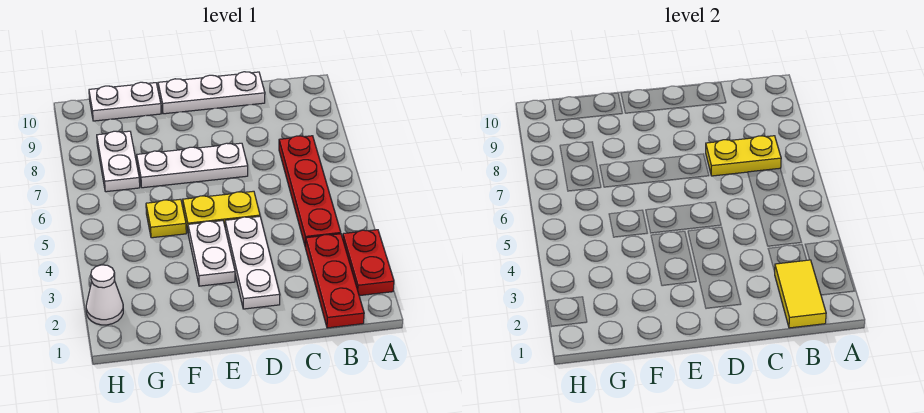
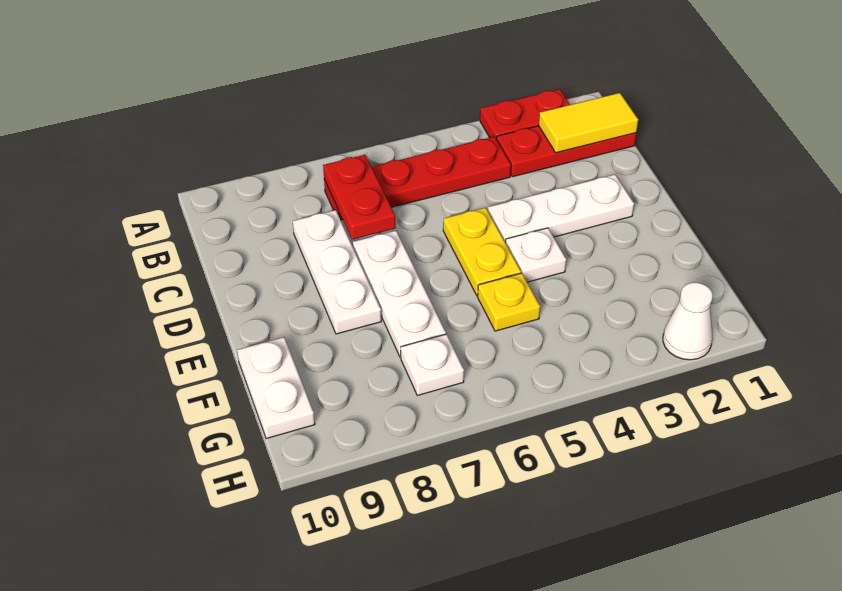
yellow plate B7:C7 level 2 -> red plate B7:C7 level 2
white plate C10:E10 level 1 -> white plate C8:E8 level 1
white plate E3:E4 level 1 -> white plate E4 level 1
white plate G7:G8 level 1 -> white plate G7 level 1

